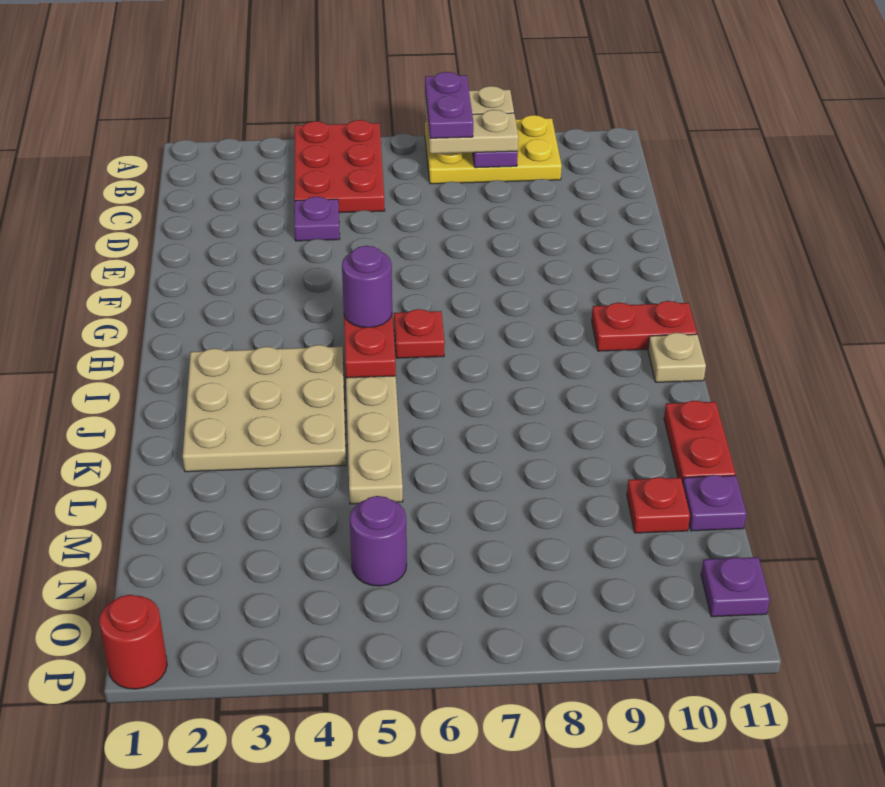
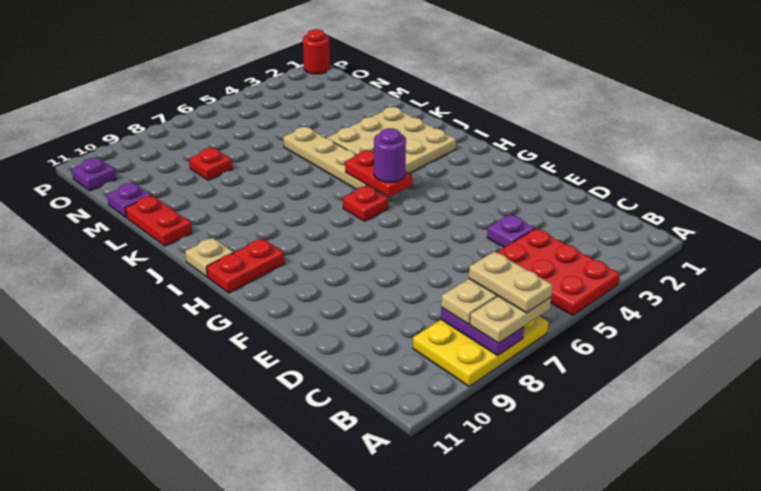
purple plate A7:B7 level 4 -> tan plate A7:B7 level 4
red plate M10 level 1 -> red plate M8 level 1
purple round brick N5 level 1 -> none

